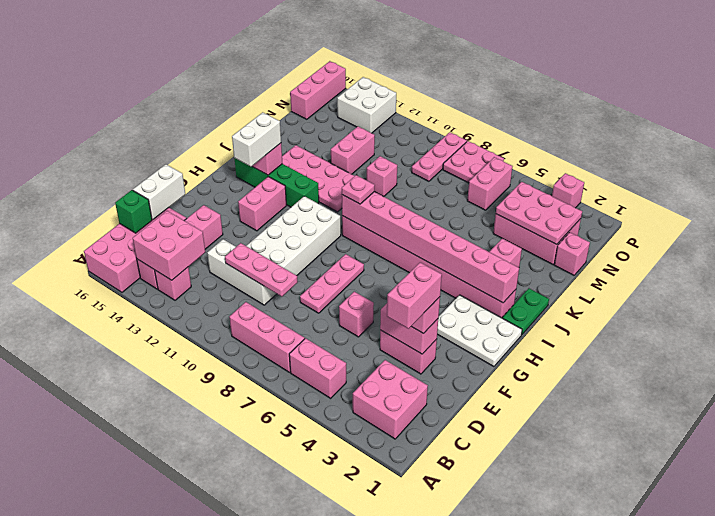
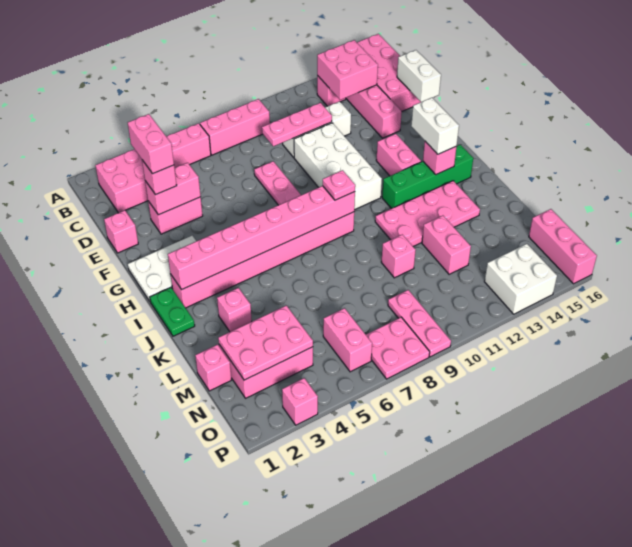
green brick C16 level 2 -> none
pink brick E6 level 1 -> pink brick E1 level 1

